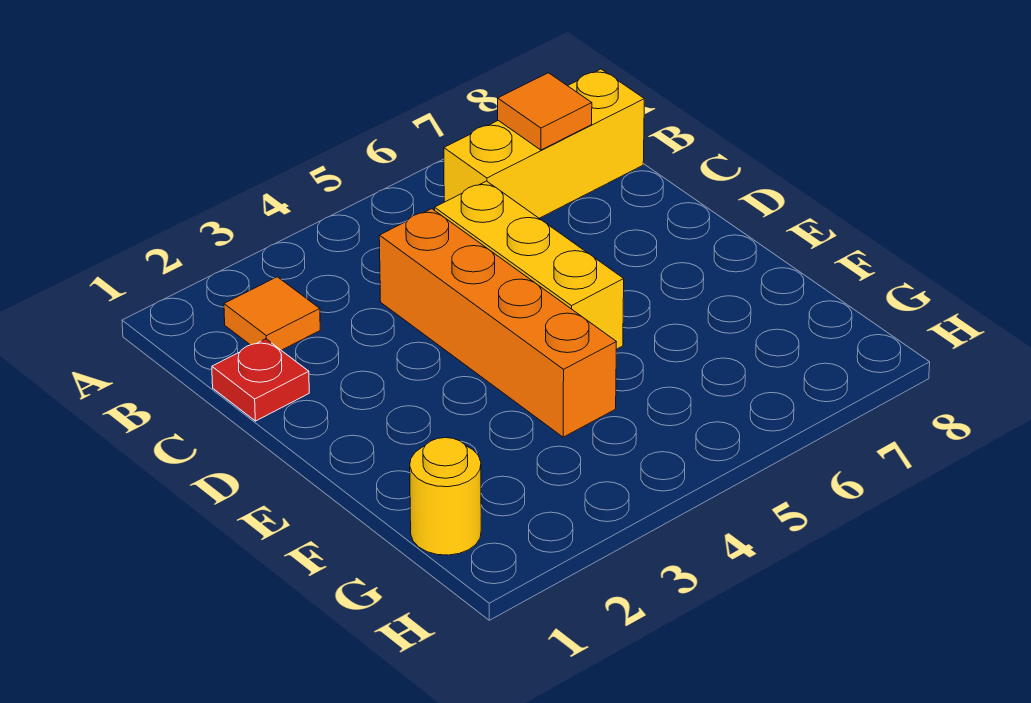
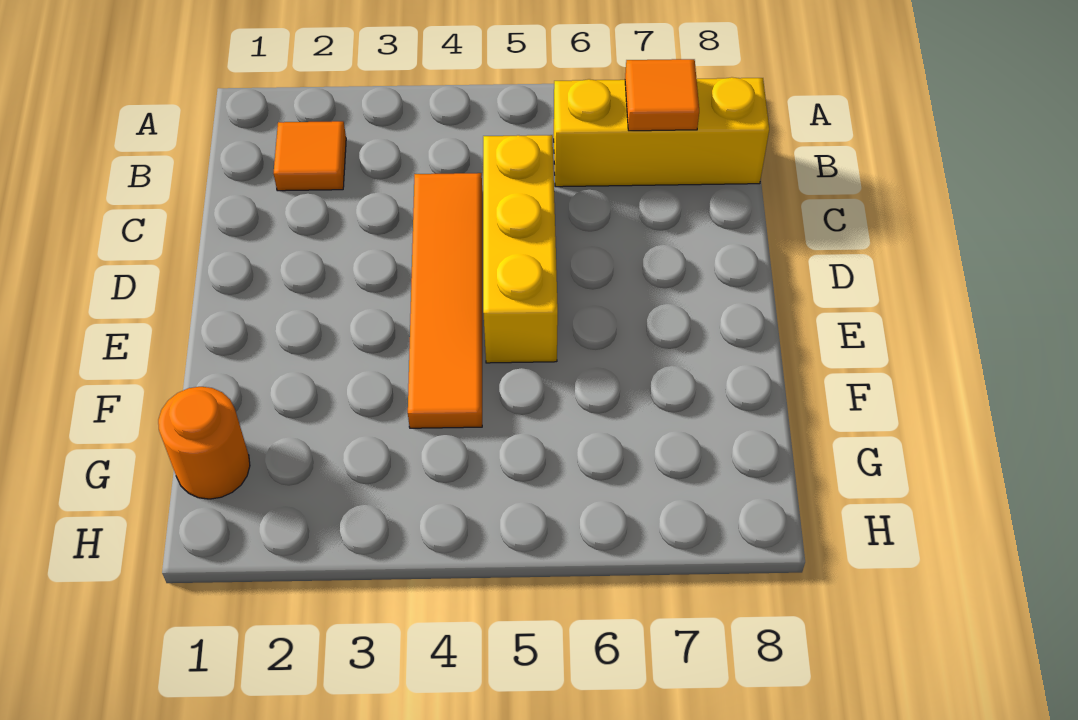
red plate C1 level 1 -> none
orange brick C4:F4 level 1 -> orange tile C4:F4 level 1
yellow round brick G1 level 1 -> orange round brick G1 level 1

